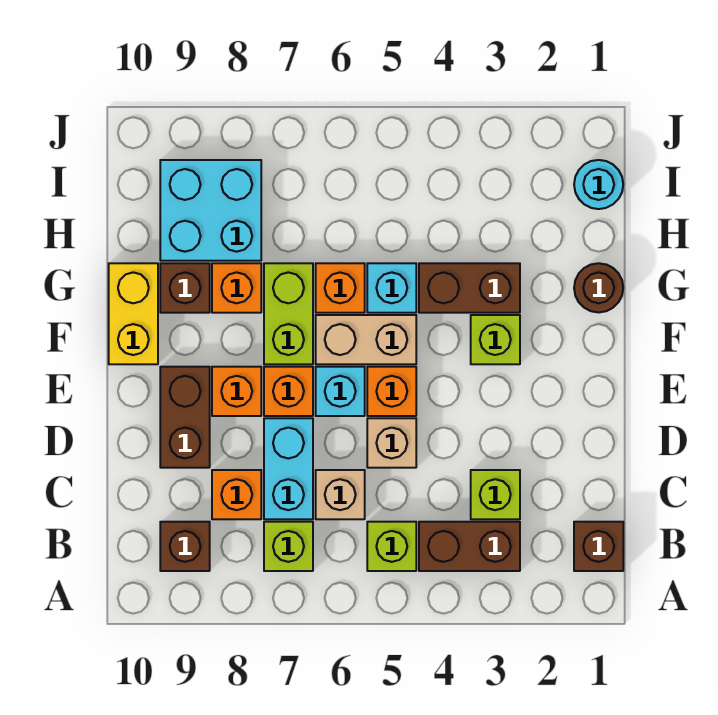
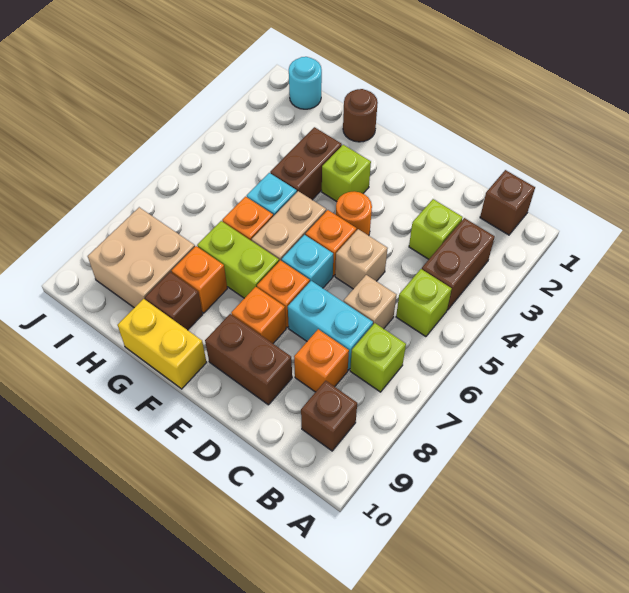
none -> orange round brick E4 level 1
cyan brick H8:I9 level 1 -> tan brick H8:I9 level 1

